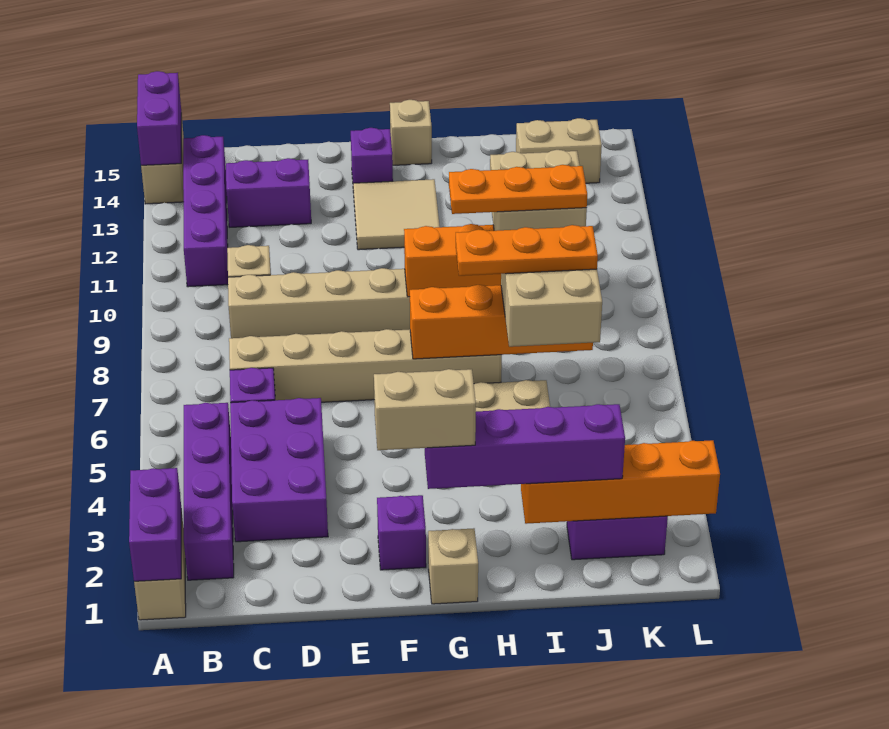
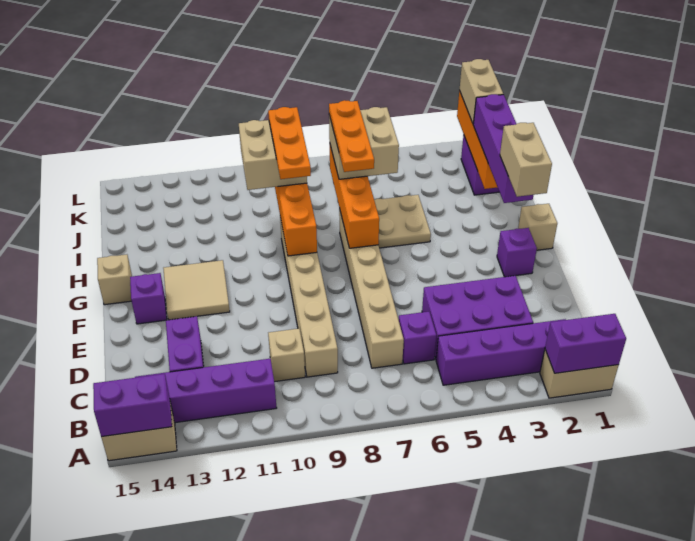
tan brick J14:K14 level 1 -> tan brick K2:L2 level 3

